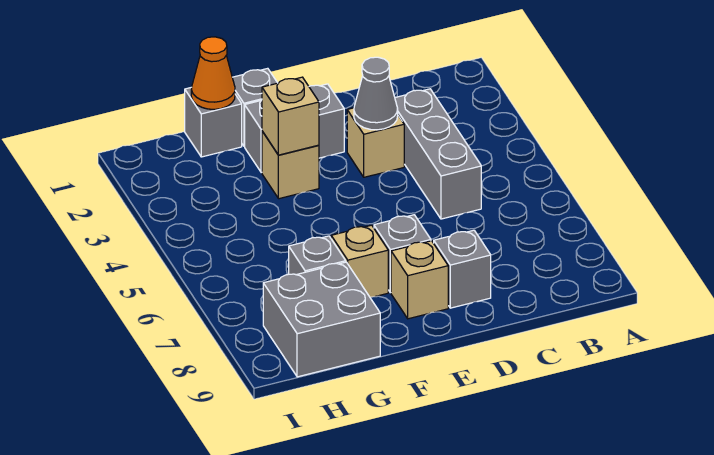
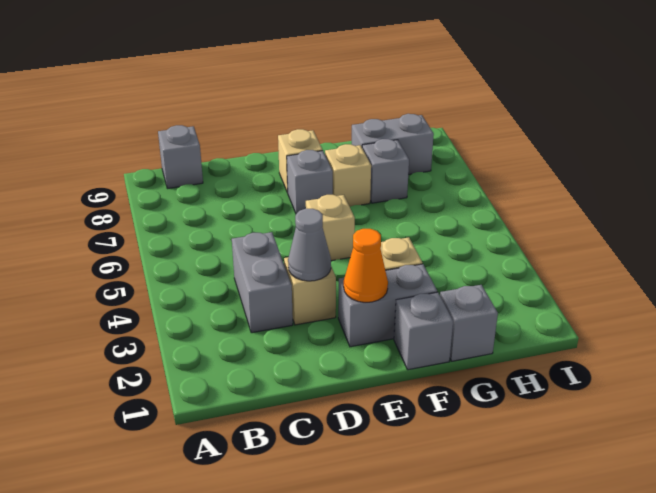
grey brick C3:C5 level 1 -> grey brick C3:C4 level 1
grey brick D8 level 1 -> grey brick B9 level 1
tan brick F3 level 2 -> tan brick E5 level 1
orange cone G1 level 2 -> orange cone E2 level 2
grey brick G8:H9 level 1 -> grey brick G8:H8 level 1

